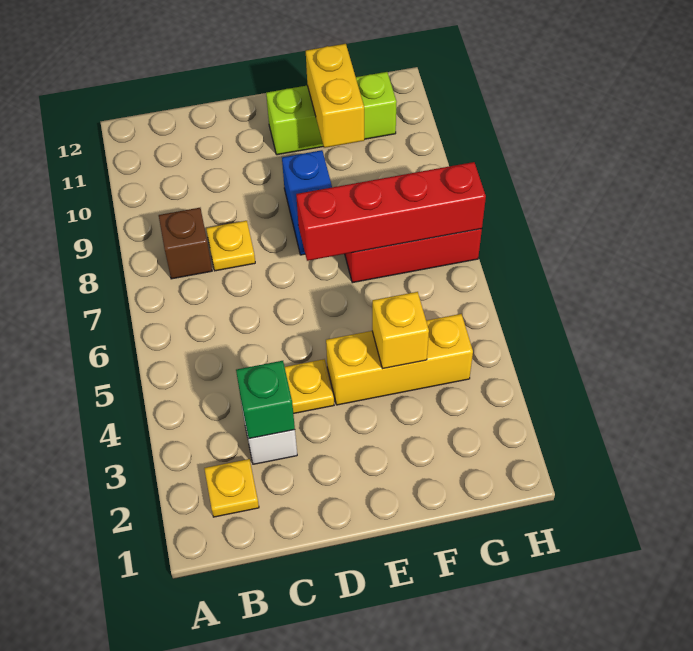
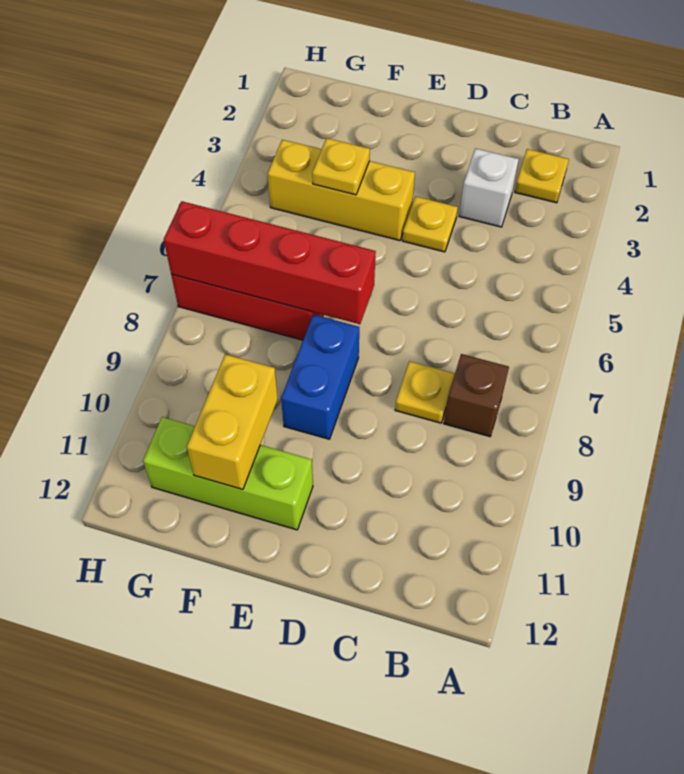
green brick C3 level 2 -> none
yellow brick F4 level 2 -> yellow plate F4 level 2

